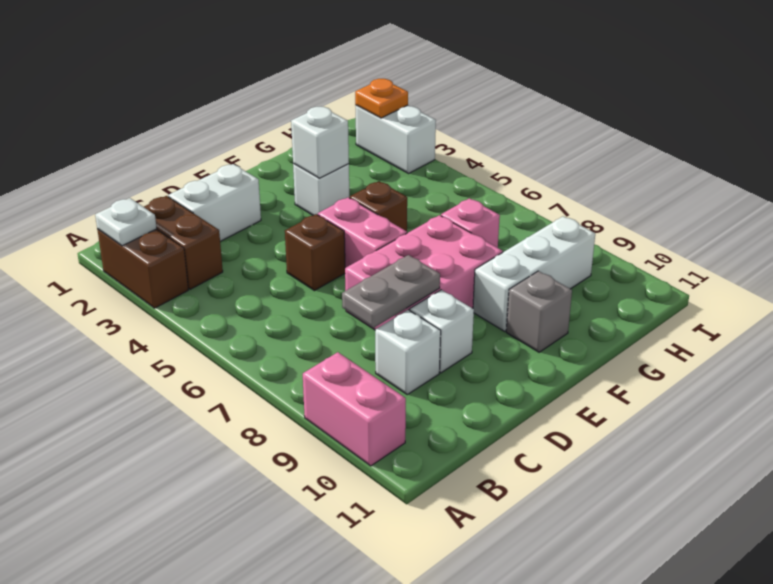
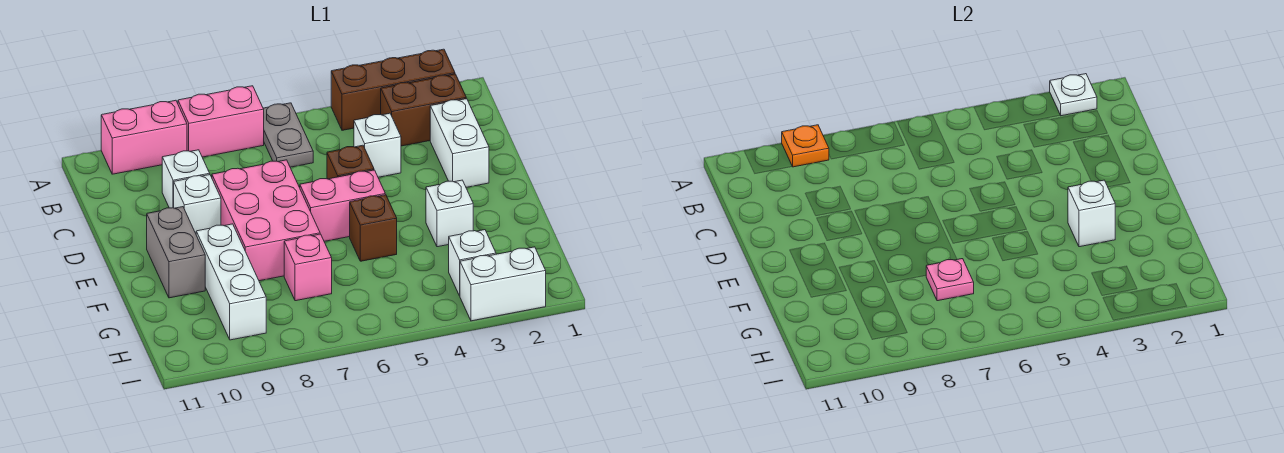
brown brick A2:A3 level 1 -> brown brick A2:A4 level 1
none -> pink brick A7:A8 level 1
none -> white brick C4 level 1
grey plate C8:D8 level 2 -> grey plate A6:B6 level 1
grey brick F10 level 1 -> grey brick E10:F10 level 1
none -> pink plate G7 level 2
none -> white brick H3 level 1
orange plate I2 level 2 -> orange plate A9 level 2

